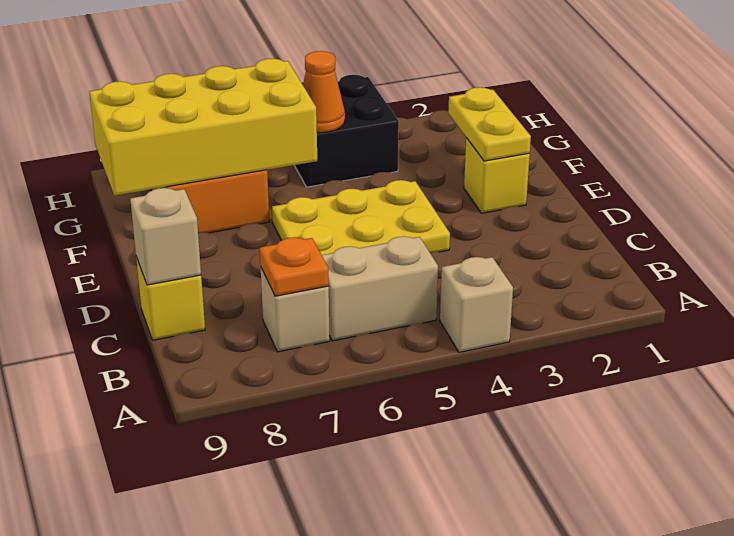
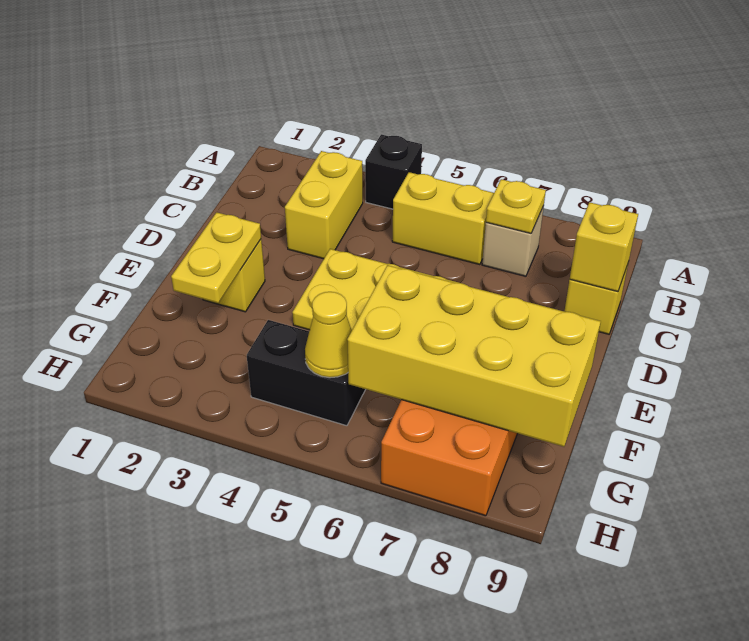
tan brick A4 level 1 -> black brick A4 level 1
none -> yellow brick B3:C3 level 1
tan brick B5:B6 level 1 -> yellow brick B5:B6 level 1
orange plate B7 level 2 -> yellow plate B7 level 2
tan brick C9 level 2 -> yellow brick C9 level 2
black brick G4:H5 level 1 -> black brick G4:G5 level 1
orange cone G5 level 2 -> yellow cone G5 level 2

